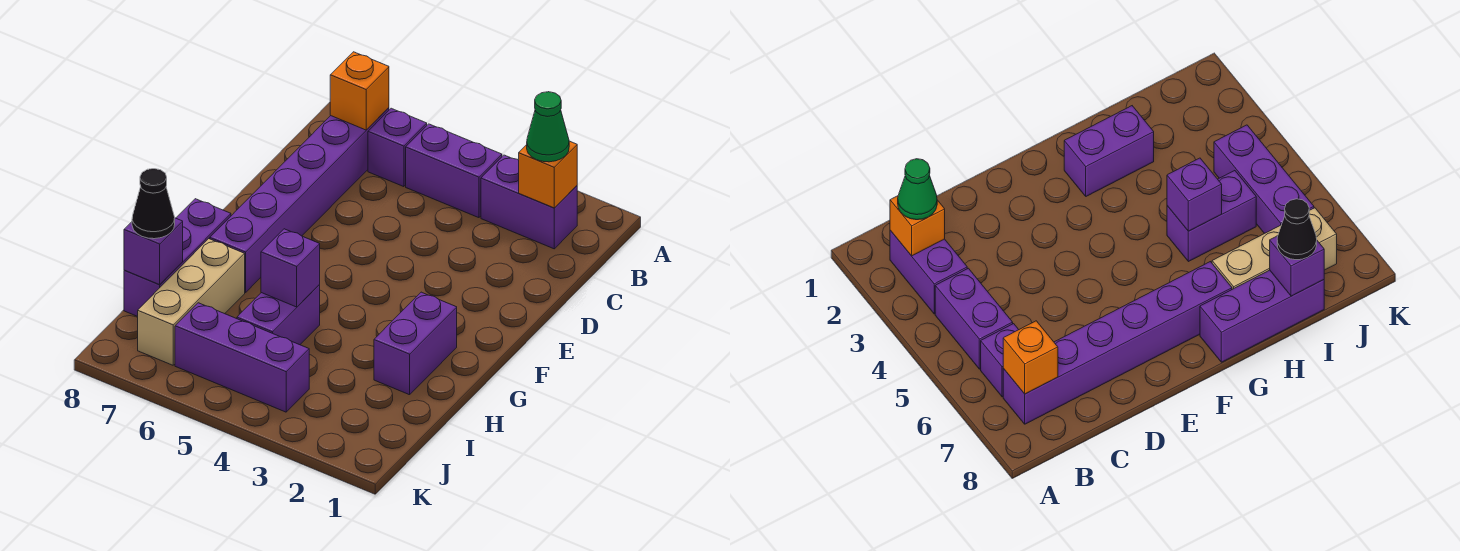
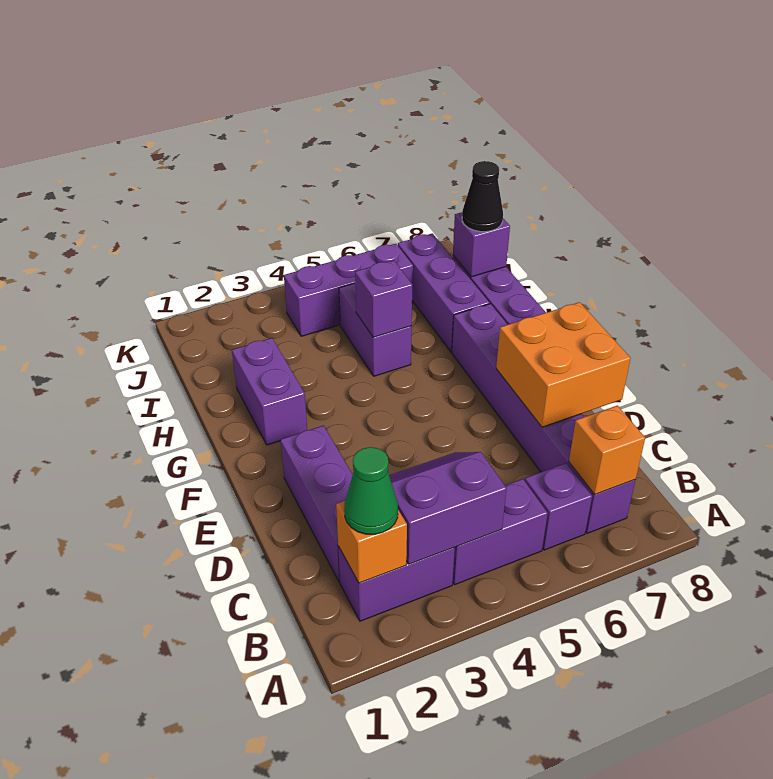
none -> purple slope B3:C4 level 2 top B
none -> purple brick C2:E2 level 1
none -> orange brick D7:E8 level 2
tan brick H7:J7 level 1 -> purple brick H7:J7 level 1

